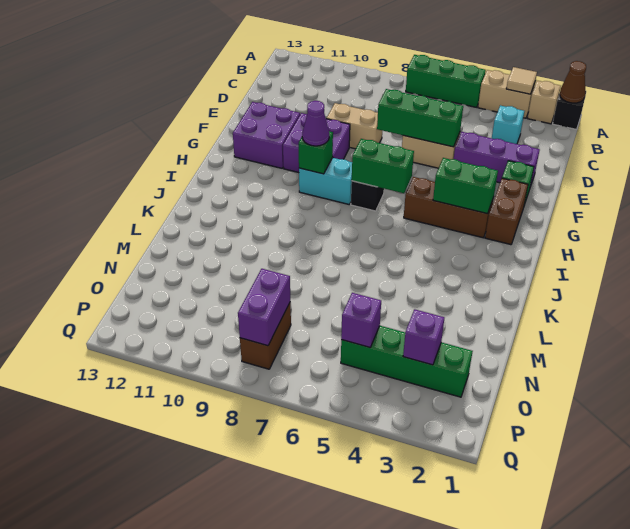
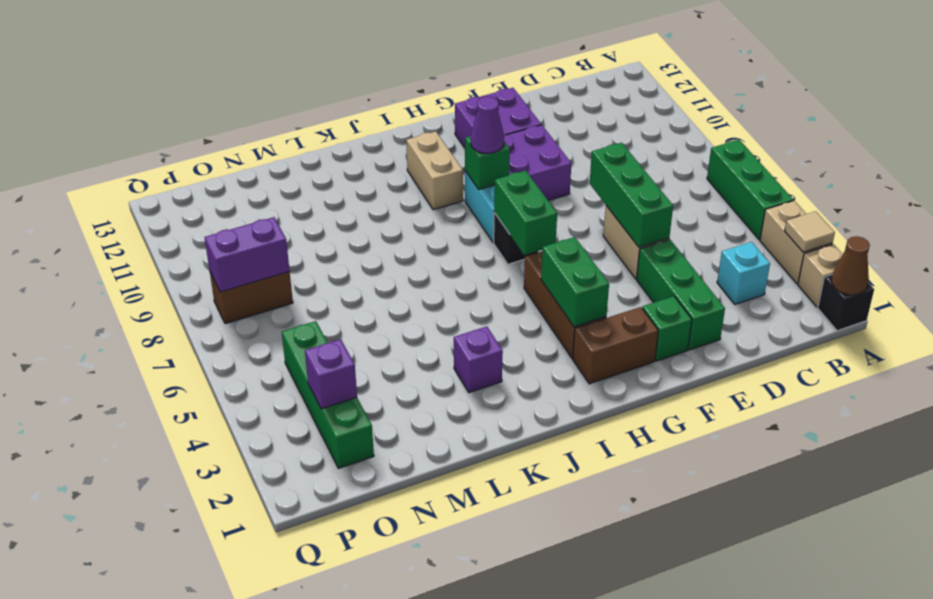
purple brick E2:E4 level 1 -> green brick E2:E4 level 1
tan brick E8:E9 level 1 -> tan brick I10:I11 level 1
purple brick O5 level 2 -> purple brick K3 level 1

